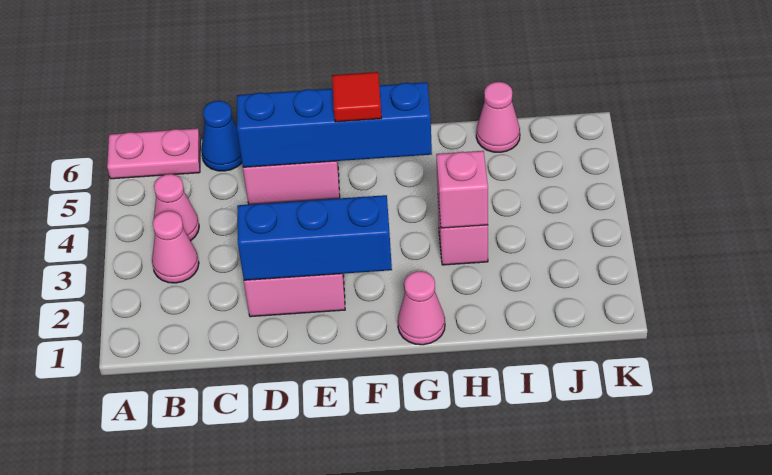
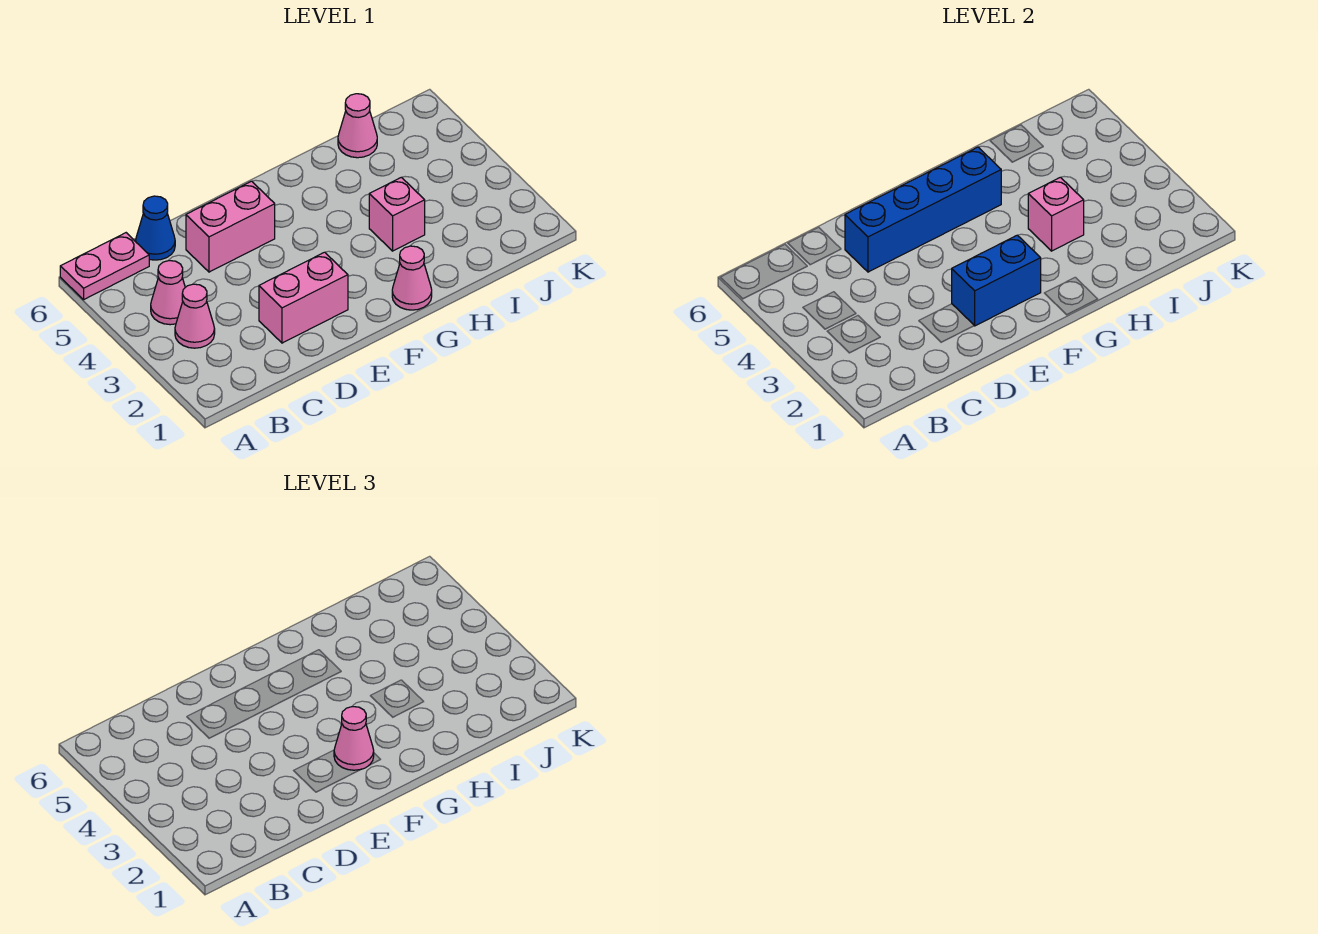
blue brick D2:F2 level 2 -> blue brick E2:F2 level 2
none -> pink cone F2 level 3
red tile F5 level 3 -> none

